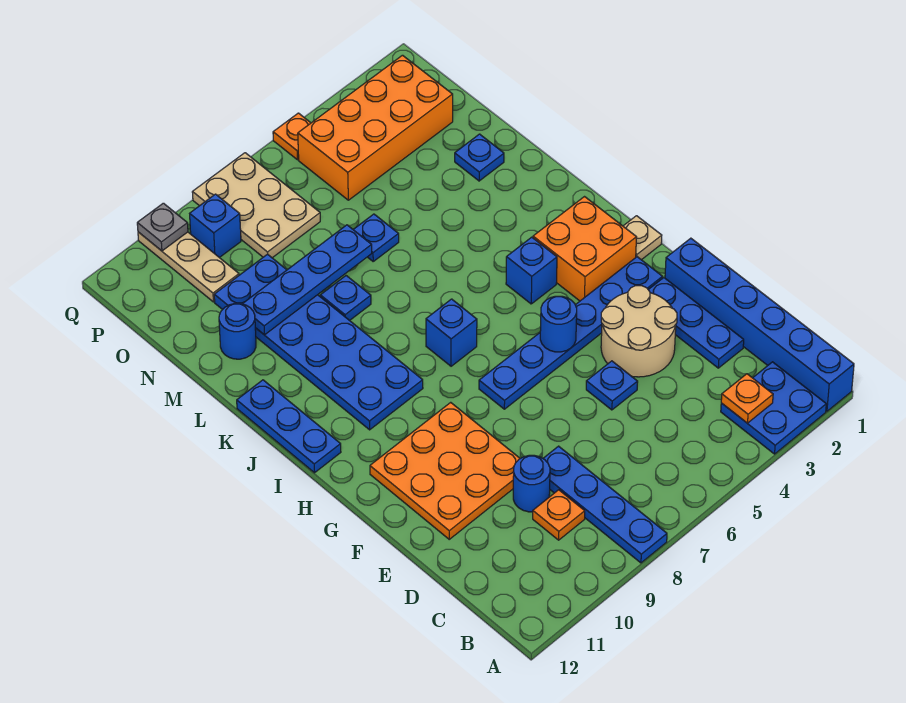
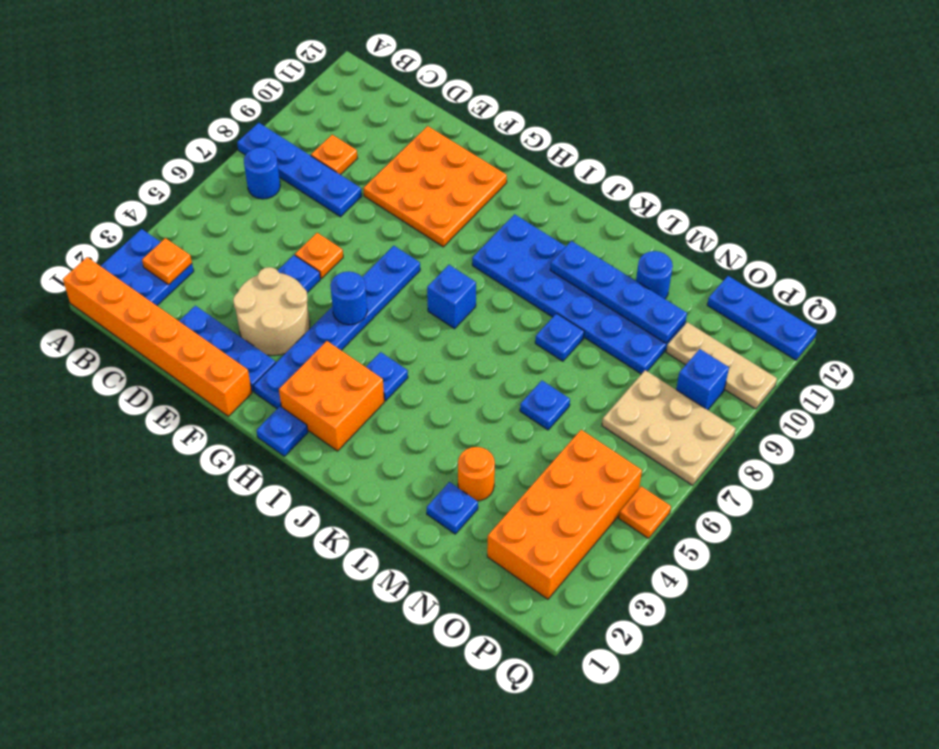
blue brick A1:F1 level 1 -> orange brick A1:F1 level 1
blue round brick D9 level 1 -> blue round brick B7 level 1
none -> orange plate E6 level 1
tan plate H1 level 1 -> blue plate H1 level 1
blue brick I4 level 1 -> blue plate I4 level 1
blue plate I12:K12 level 1 -> blue plate O12:Q12 level 1
none -> orange round brick M3 level 1
blue plate M7:M10 level 2 -> blue plate K10:N10 level 2
grey plate Q10 level 2 -> none

